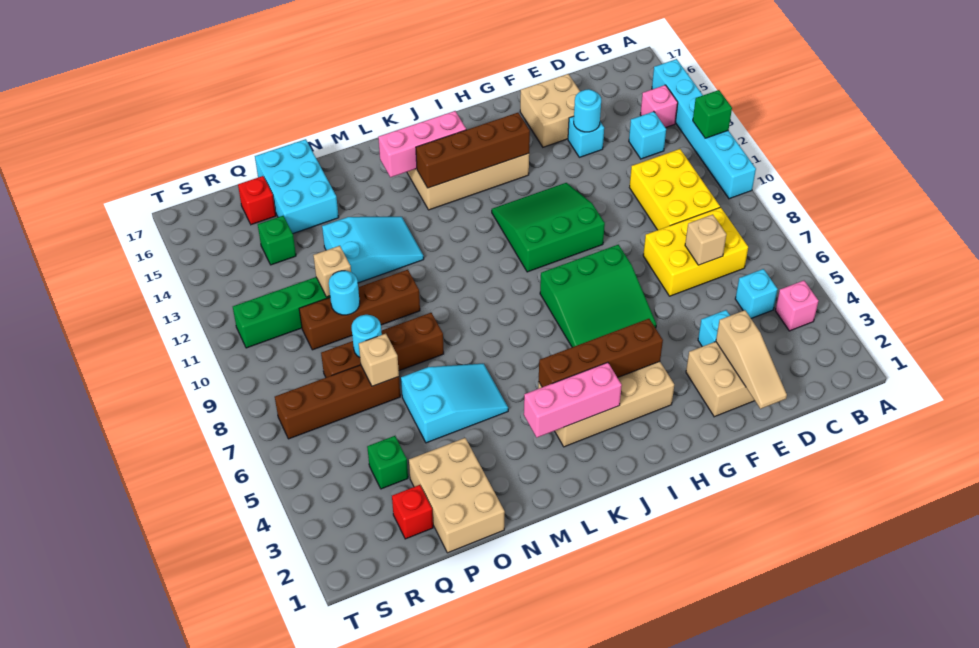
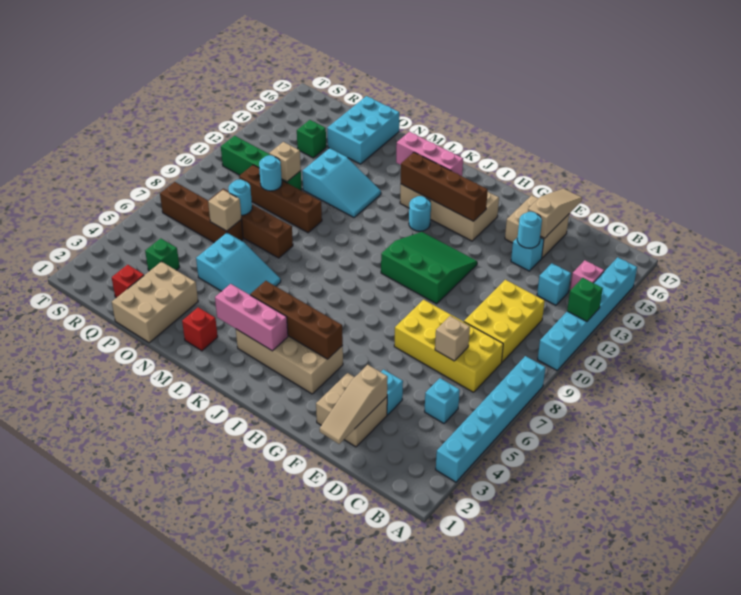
none -> cyan brick A3:A8 level 1
pink brick B4 level 1 -> none
yellow brick C7:E8 level 1 -> yellow brick C7:F8 level 1
none -> tan slope E15:E17 level 2 top 15
green slope G6:I8 level 1 top 8 -> none
none -> cyan round brick J13 level 1
red brick Q16 level 1 -> red brick M2 level 1

